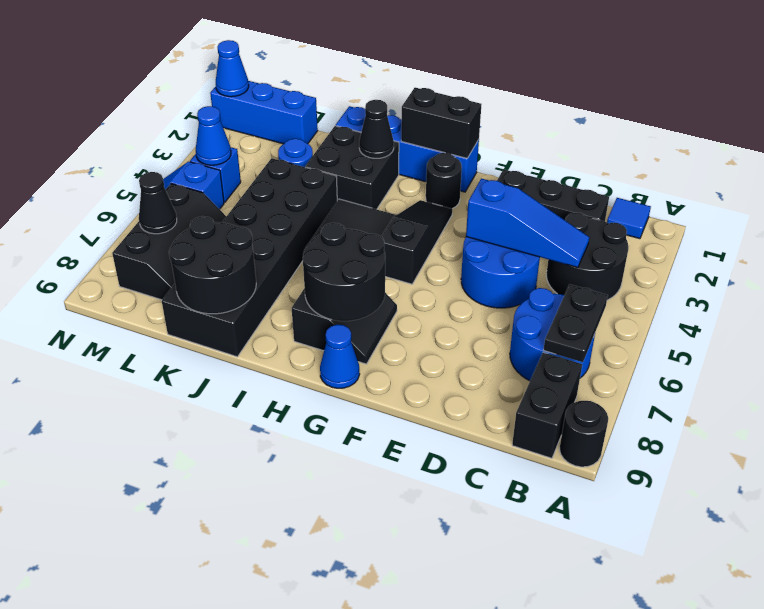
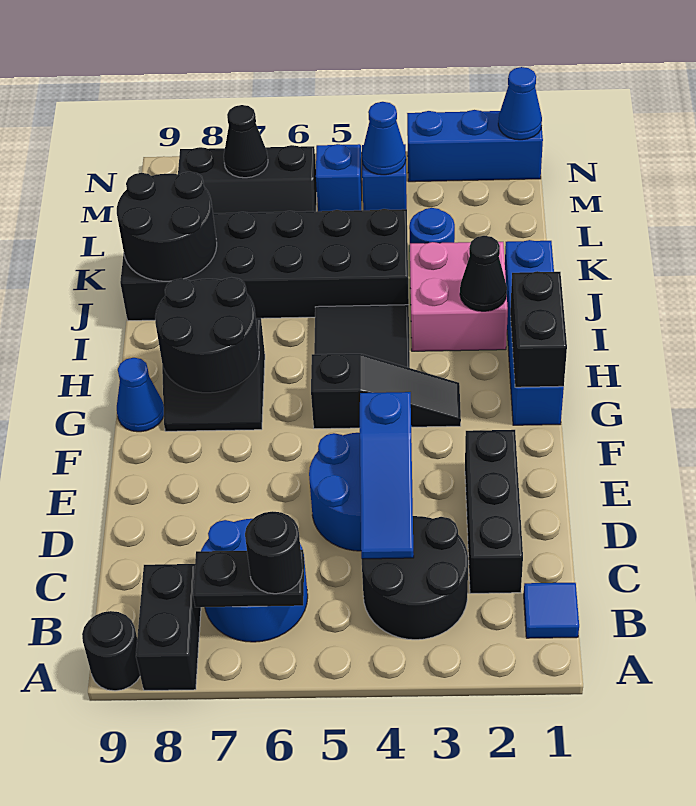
black brick B8:B9 level 1 -> black brick A8:B8 level 1
black round brick G2 level 1 -> black round brick B6 level 3
black brick I2:J3 level 1 -> pink brick I2:J3 level 1
blue brick L1:N1 level 1 -> blue brick N1:N3 level 1

